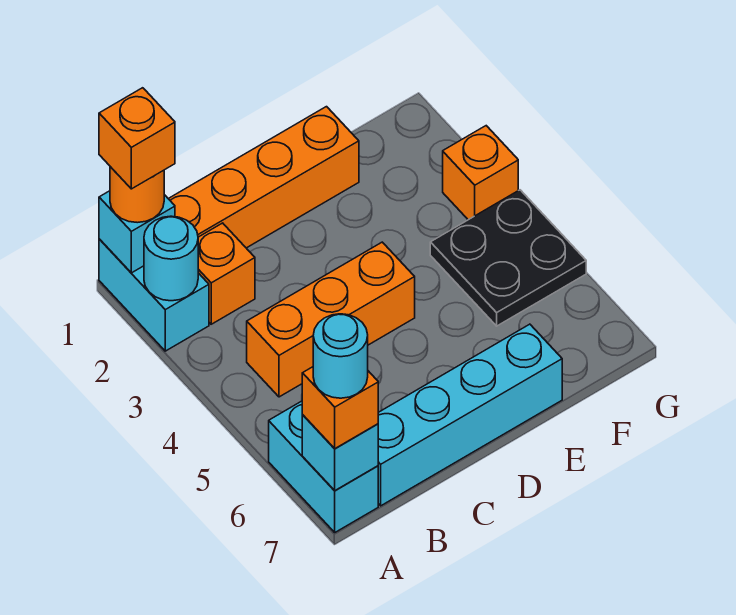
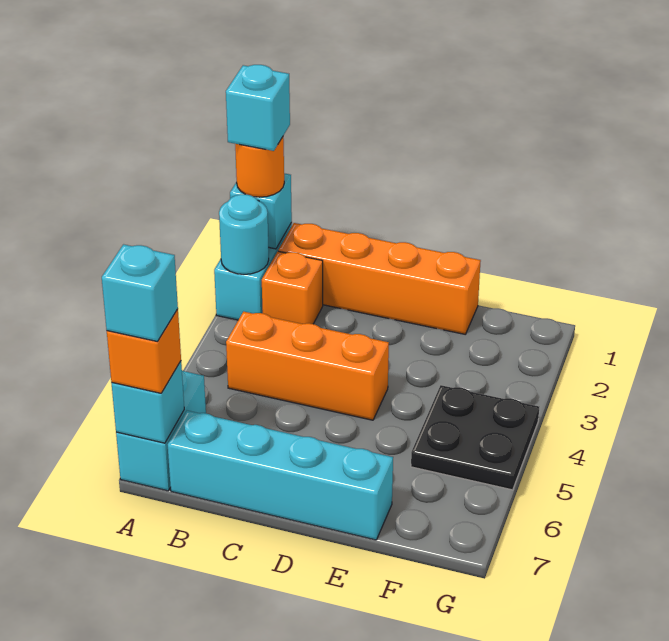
orange brick A1 level 4 -> cyan brick A1 level 4
cyan round brick A7 level 4 -> cyan brick A7 level 4
orange brick G3 level 1 -> none

